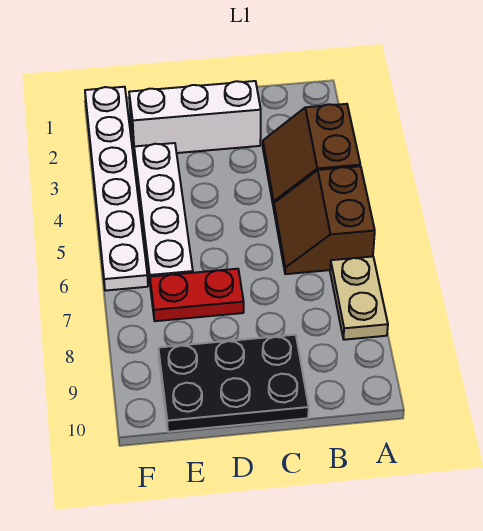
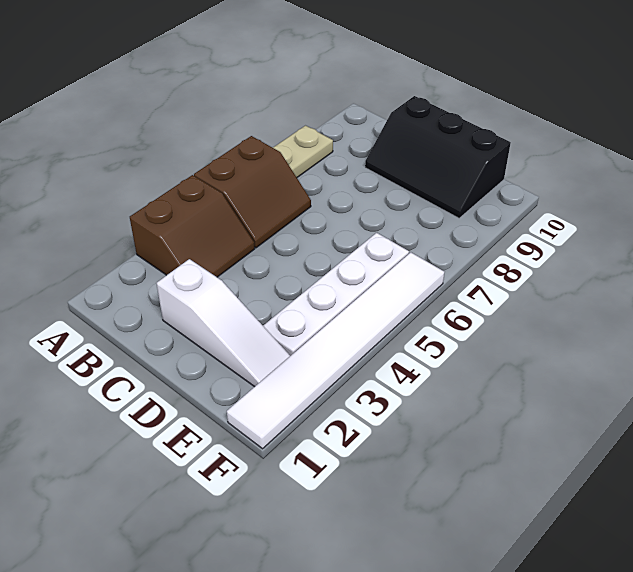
white brick C2:E2 level 1 -> white slope C2:E2 level 1 top C
black plate C9:E10 level 1 -> black slope C9:E10 level 1 top 10
red plate D7:E7 level 1 -> none
white plate F1:F6 level 1 -> white tile F1:F6 level 1

